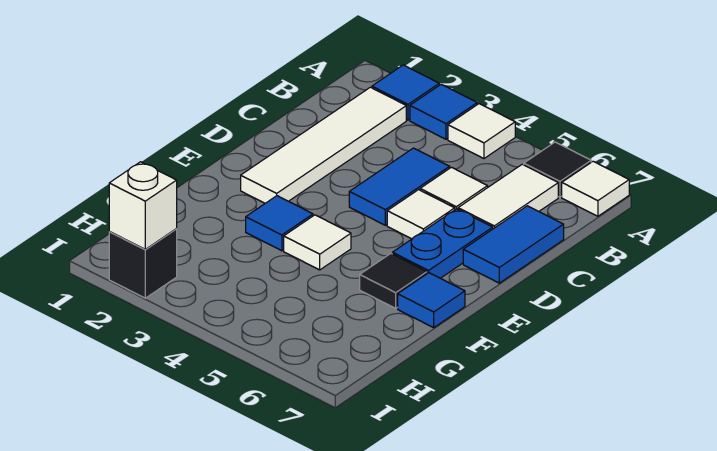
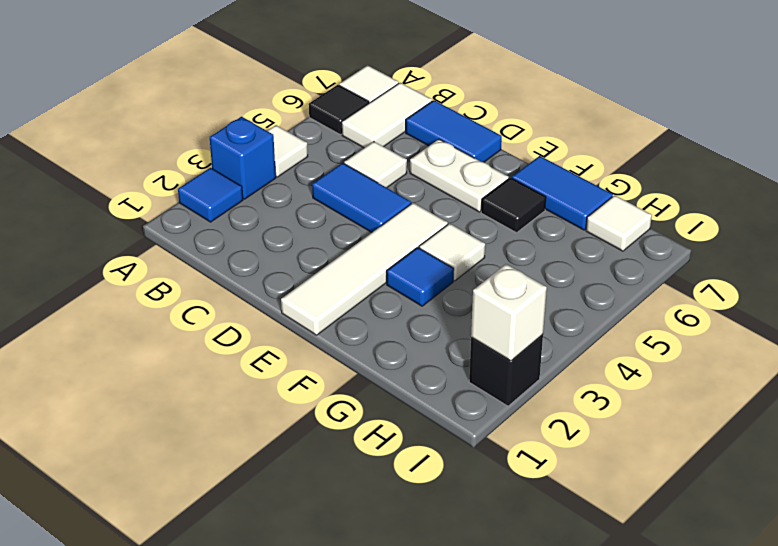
blue tile A3 level 1 -> blue brick A3 level 1
white tile B2:E2 level 1 -> white tile E1:E4 level 1
white tile B6:C6 level 1 -> white tile B6:B7 level 1
white tile D5 level 1 -> white tile H7 level 1
blue plate D6:E6 level 1 -> white plate D6:E6 level 1
blue tile F7 level 1 -> blue tile F7:G7 level 1

